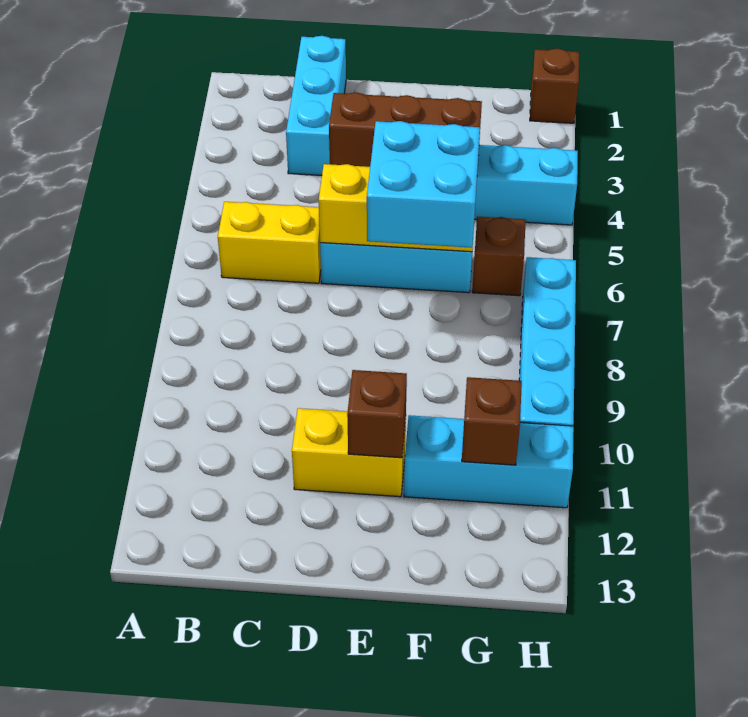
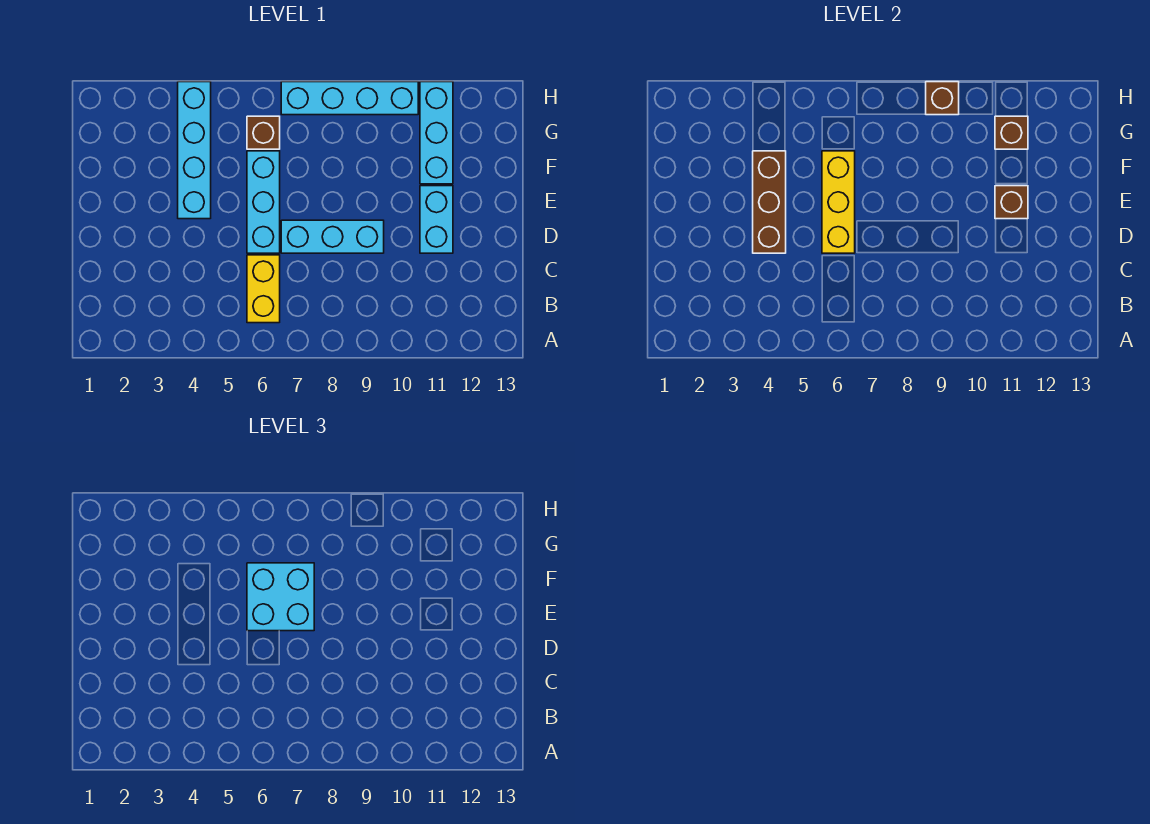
cyan brick C1:C3 level 1 -> cyan brick D7:D9 level 1
yellow brick D11:E11 level 1 -> cyan brick D11:E11 level 1
brown brick H1 level 1 -> brown brick H9 level 2

